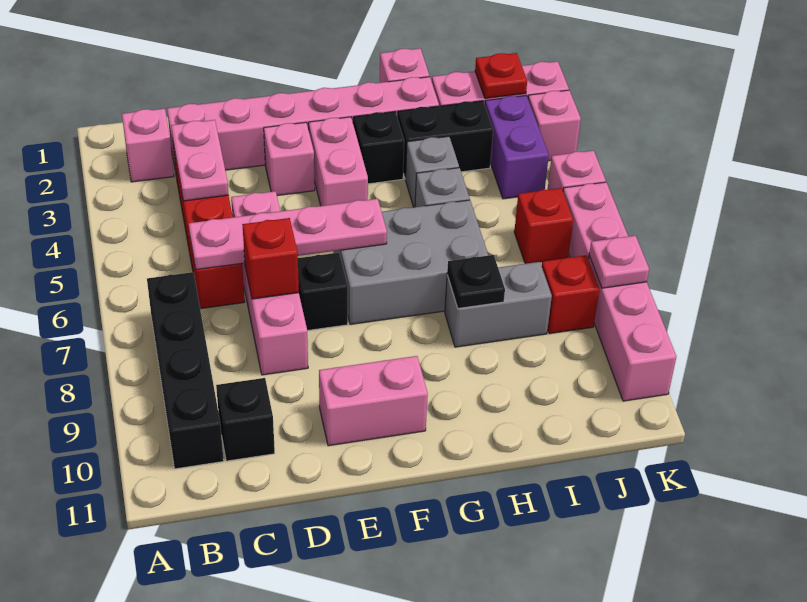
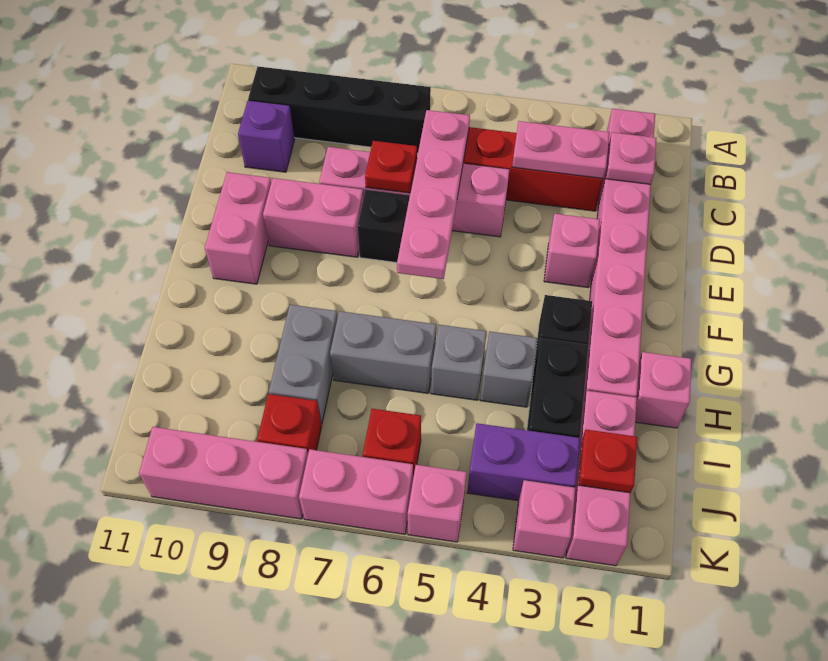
black brick C10 level 1 -> purple brick C10 level 1
red brick D7 level 2 -> red plate D7 level 2
pink brick F3:F4 level 1 -> pink brick E8:E9 level 1
grey brick F6:H7 level 1 -> grey brick H6:H7 level 1
black plate H8 level 2 -> none
pink plate K8 level 2 -> pink plate C2 level 2

